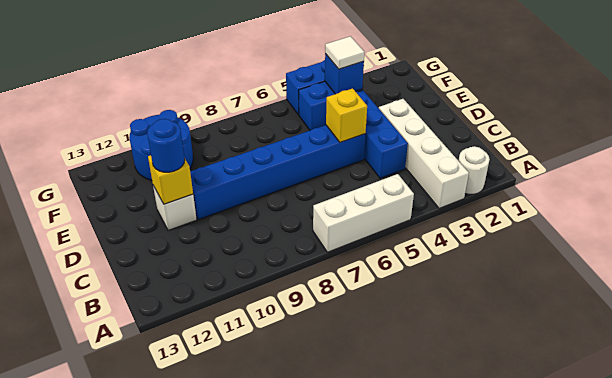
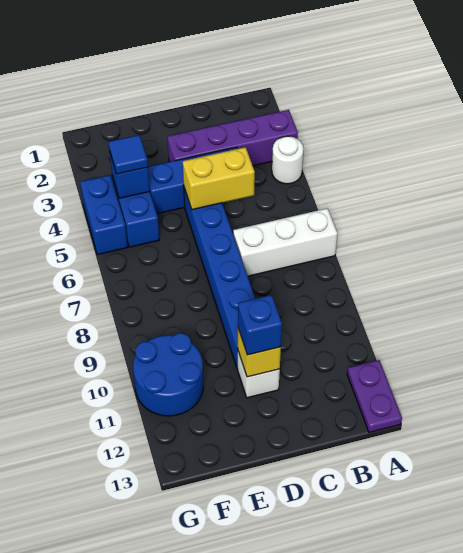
white round brick A2 level 1 -> white round brick A4 level 1
white brick A3:D3 level 1 -> purple brick A3:D3 level 1
white brick A5:A7 level 1 -> white brick A7:C7 level 1
none -> purple plate A12:A13 level 1
yellow brick D5 level 2 -> yellow brick C5:D5 level 2
blue round brick D11 level 3 -> blue brick D11 level 3
white tile F4 level 3 -> blue tile F4 level 3

